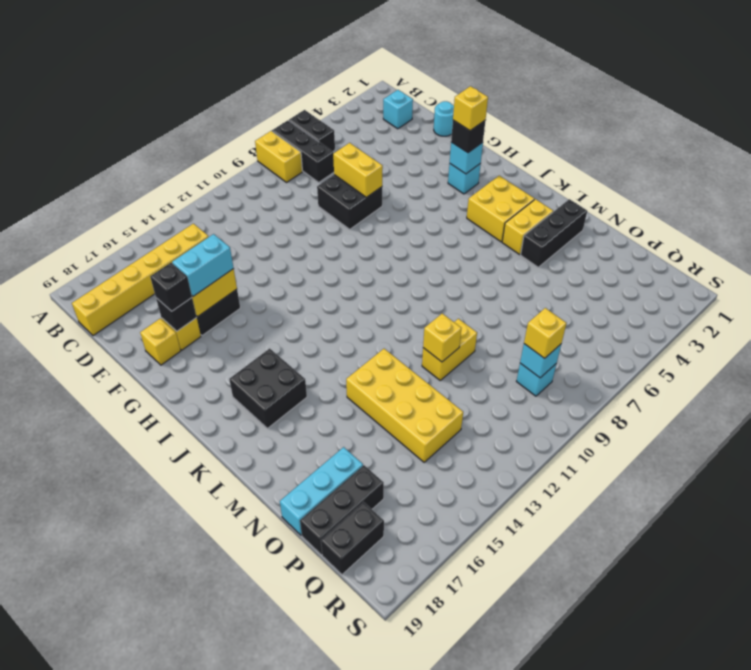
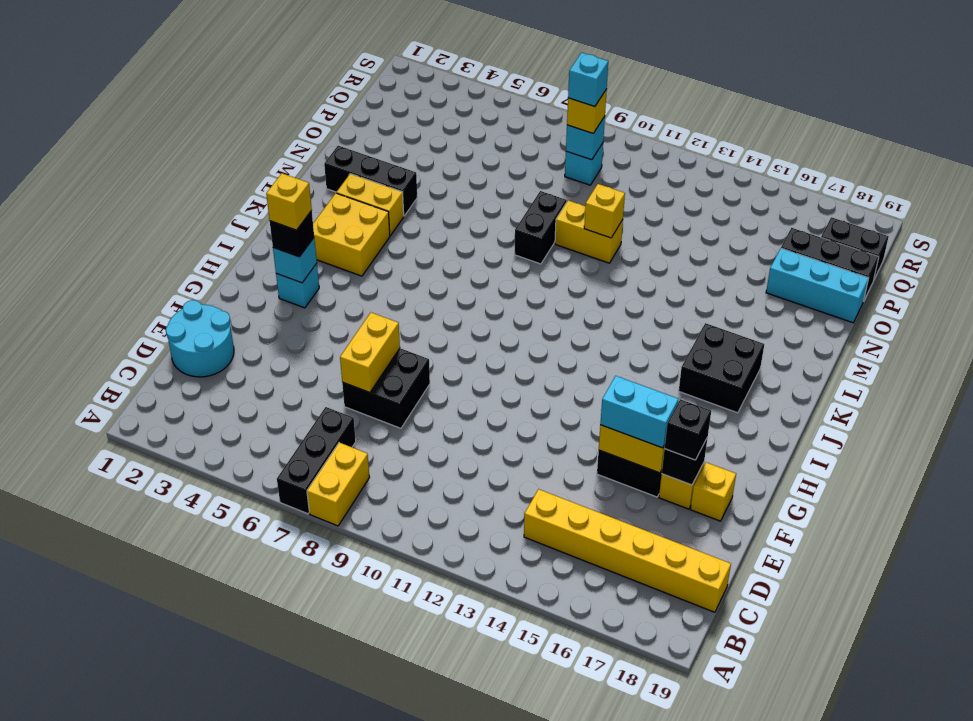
black brick A6:B6 level 1 -> black brick M9:N9 level 1
cyan brick C2 level 1 -> cyan brick Q9 level 4
cyan round brick E1 level 1 -> cyan round brick D1:E2 level 1
yellow brick M13:P14 level 1 -> none

